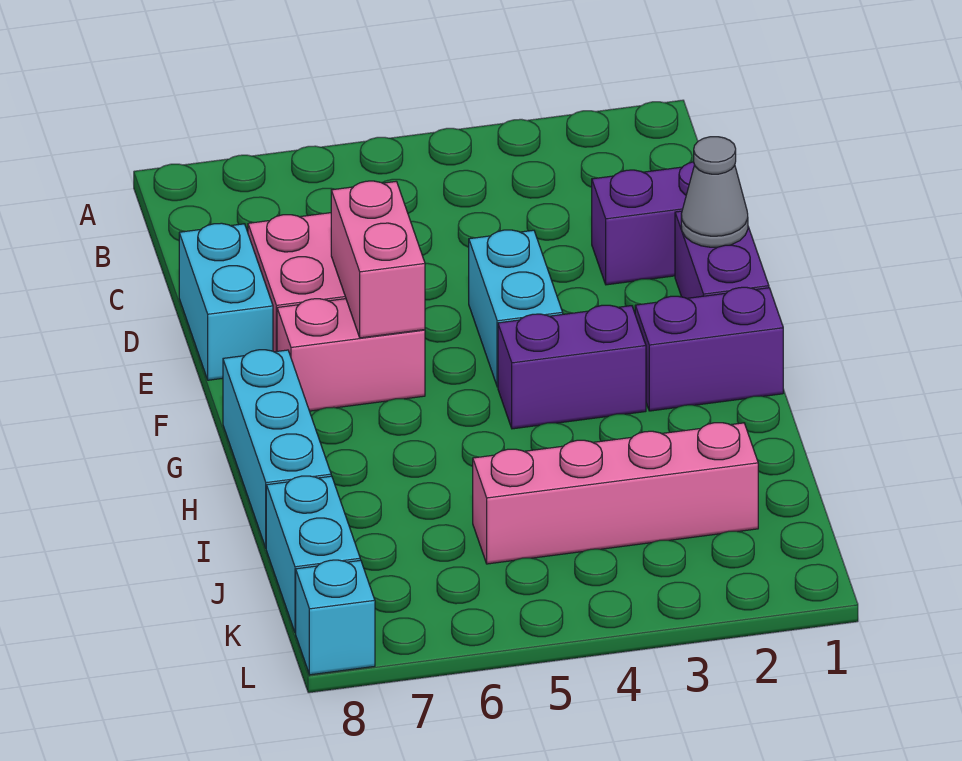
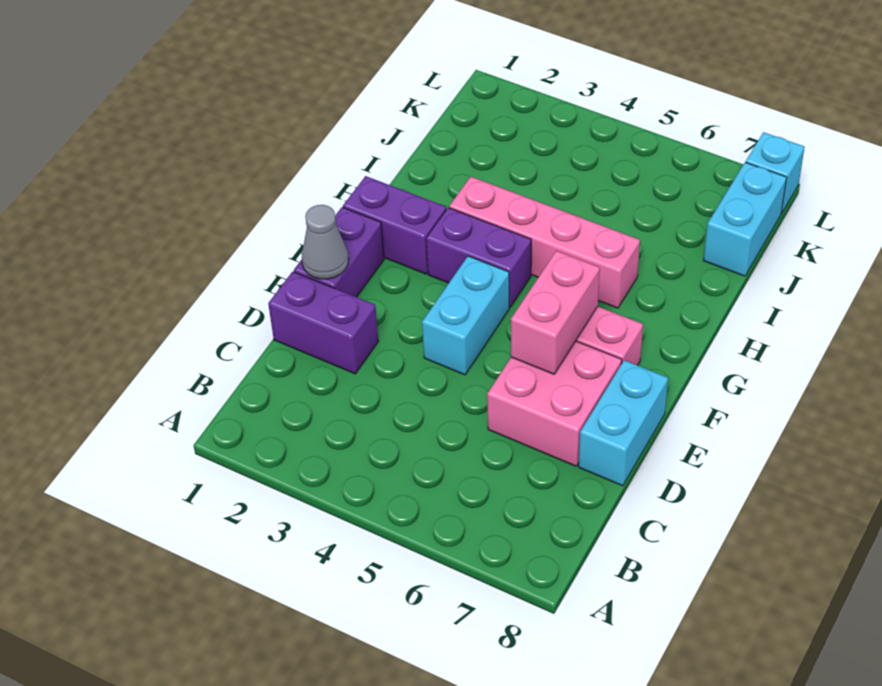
cyan brick G8:I8 level 1 -> none
pink brick J2:J5 level 1 -> pink brick H3:H6 level 1

